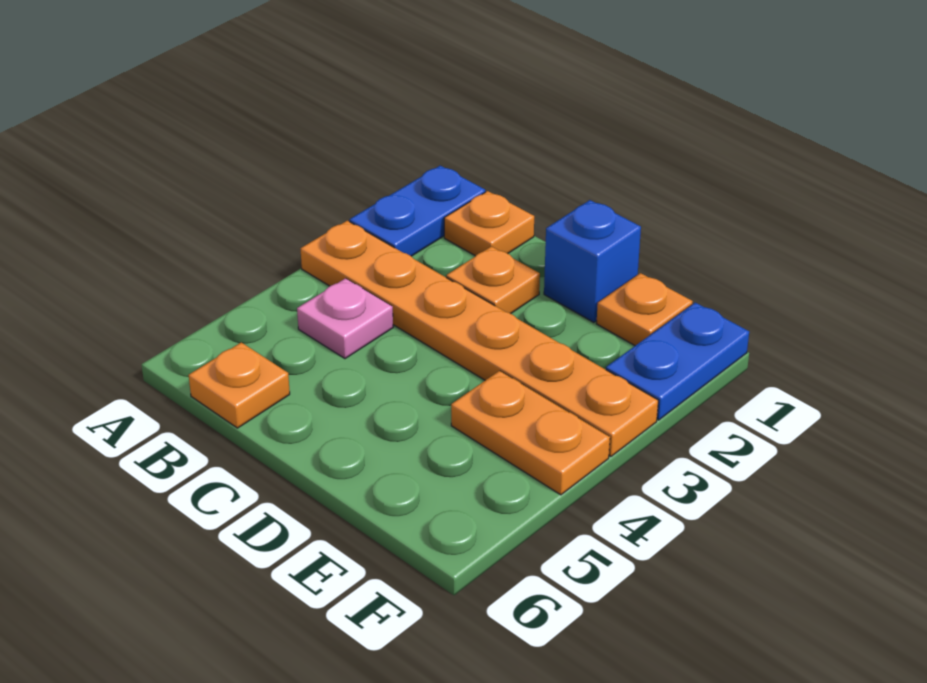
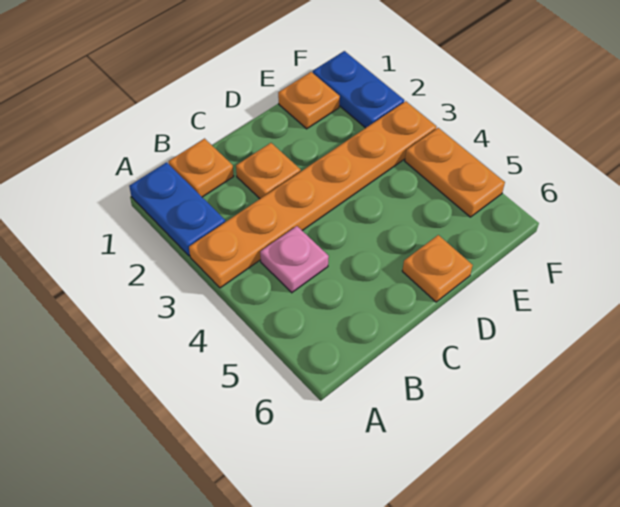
orange plate B6 level 1 -> orange plate D6 level 1
blue brick D1 level 1 -> none
orange plate E4:F4 level 1 -> orange plate F4:F5 level 1

